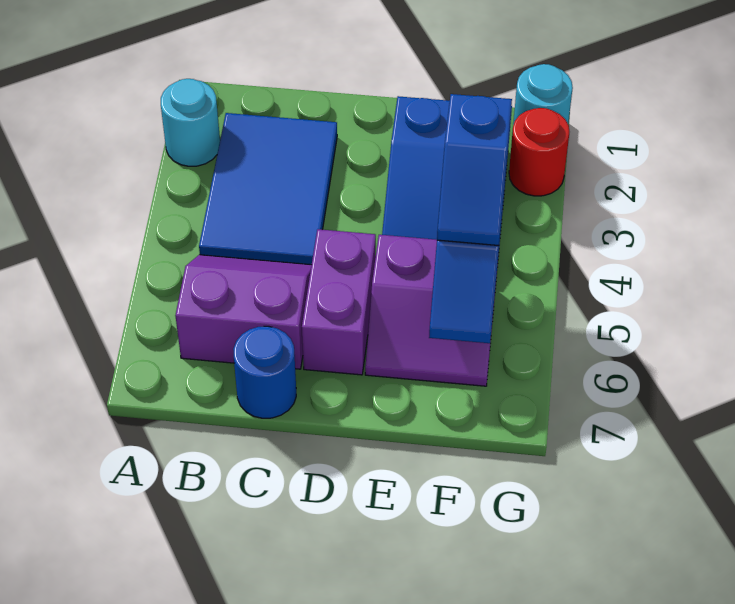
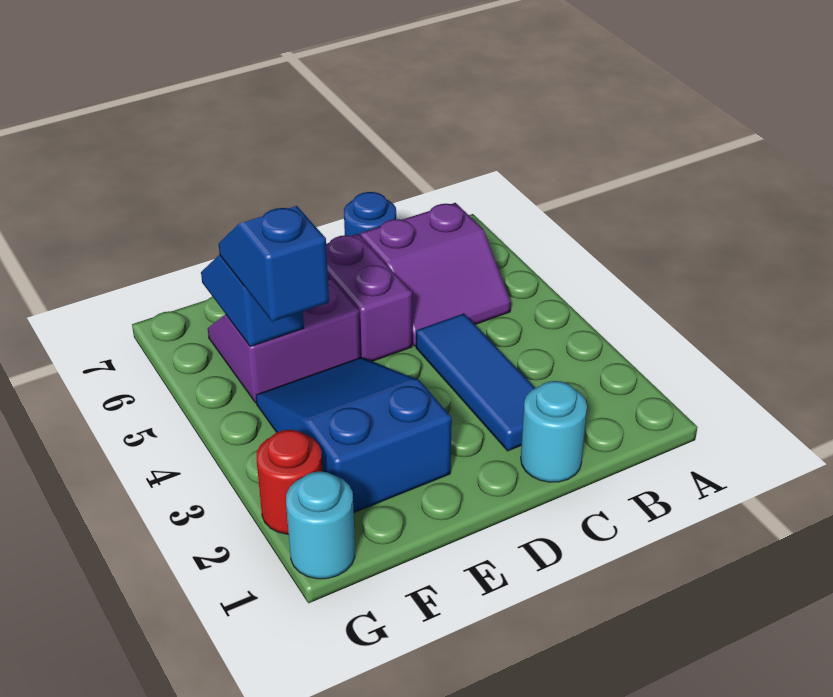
cyan round brick A2 level 1 -> cyan round brick C1 level 1
blue tile B2:C4 level 1 -> blue tile C2:C4 level 1

